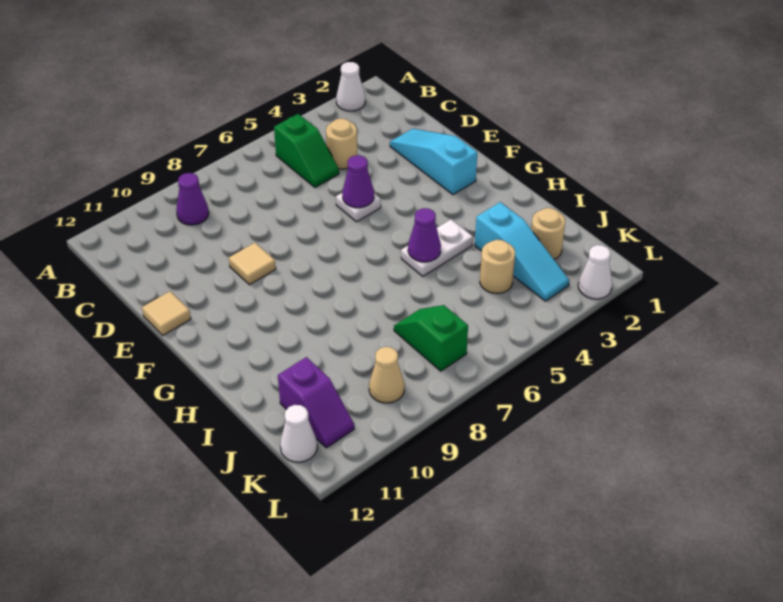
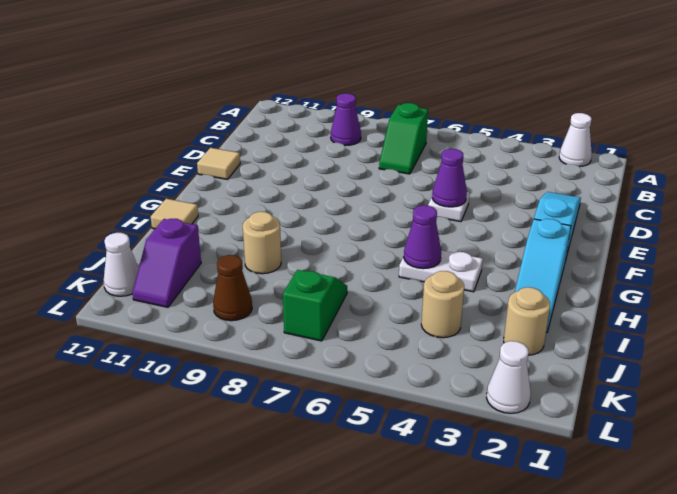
green slope B5:C5 level 1 top B -> green slope B7:C7 level 1 top B
tan round brick C4 level 1 -> tan round brick I9 level 1
tan tile E9 level 1 -> tan tile H12 level 1
cyan slope I3:K3 level 1 top I -> cyan slope G2:I2 level 1 top G
tan cone K9 level 1 -> brown cone K9 level 1

